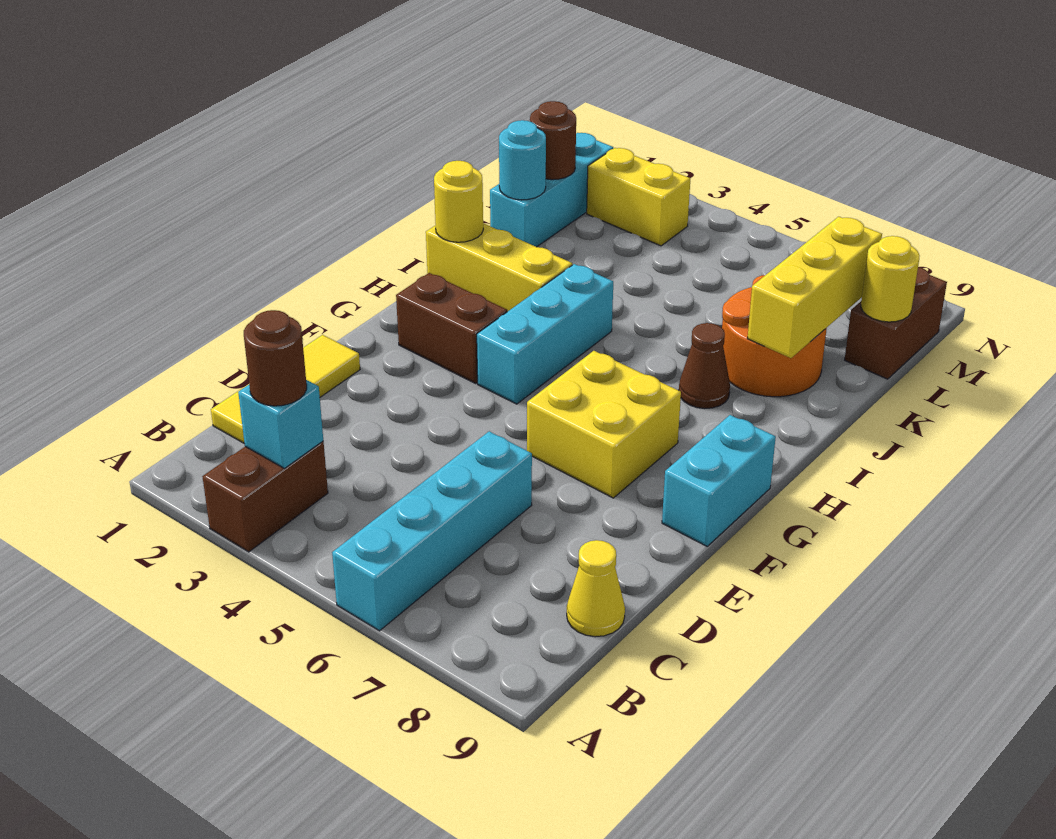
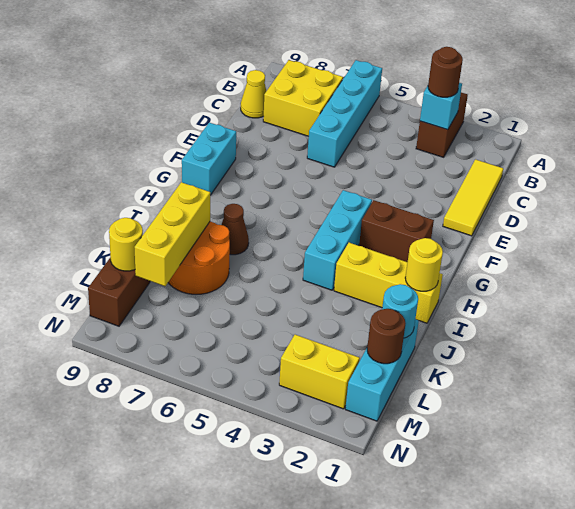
yellow brick F6:G7 level 1 -> yellow brick B7:C8 level 1

